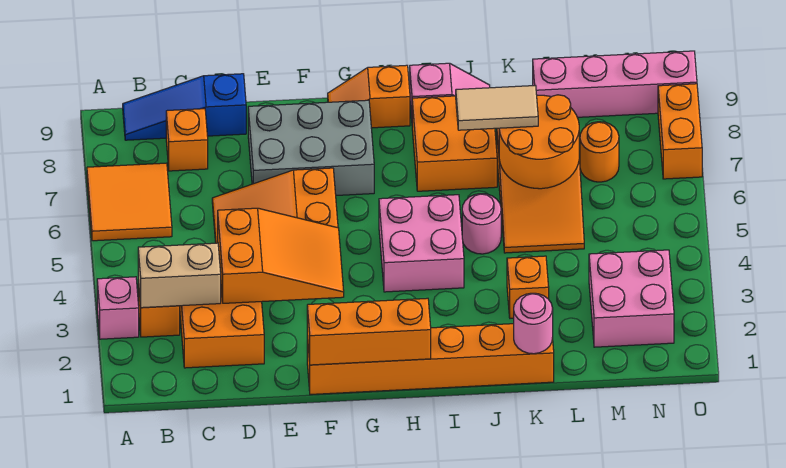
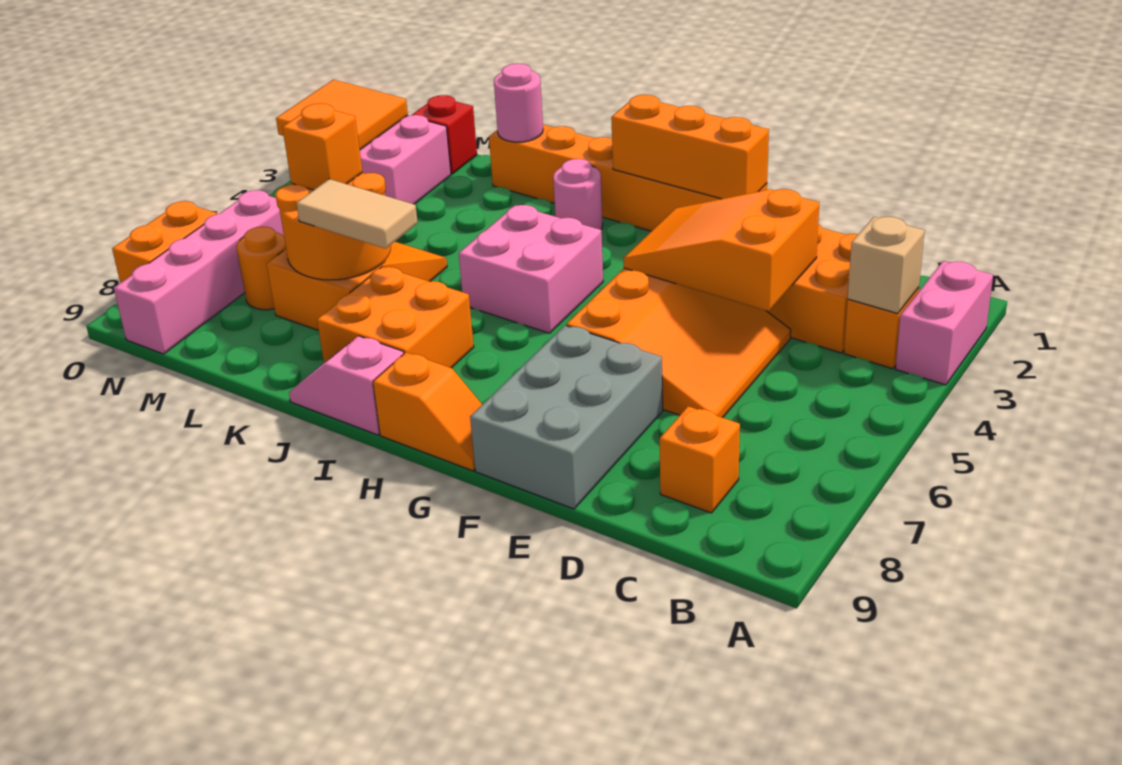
pink brick A3 level 1 -> pink brick A2:A3 level 1
orange tile A6:B7 level 1 -> orange tile N2:O3 level 2
tan brick B3:C3 level 2 -> tan brick B3 level 2
blue slope B9:D9 level 1 top D -> none
grey brick E7:G8 level 1 -> grey brick E7:F9 level 1
pink round brick J5 level 1 -> pink round brick I2 level 1
orange brick K3 level 1 -> orange brick L6 level 3
pink brick L9:O9 level 1 -> pink brick N6:N9 level 1
none -> red brick M1 level 1

